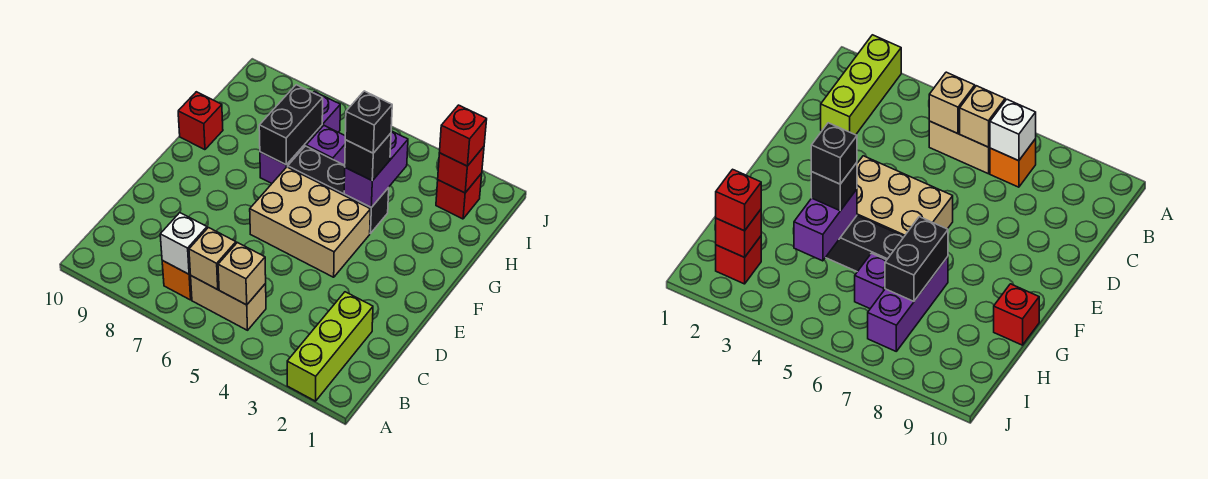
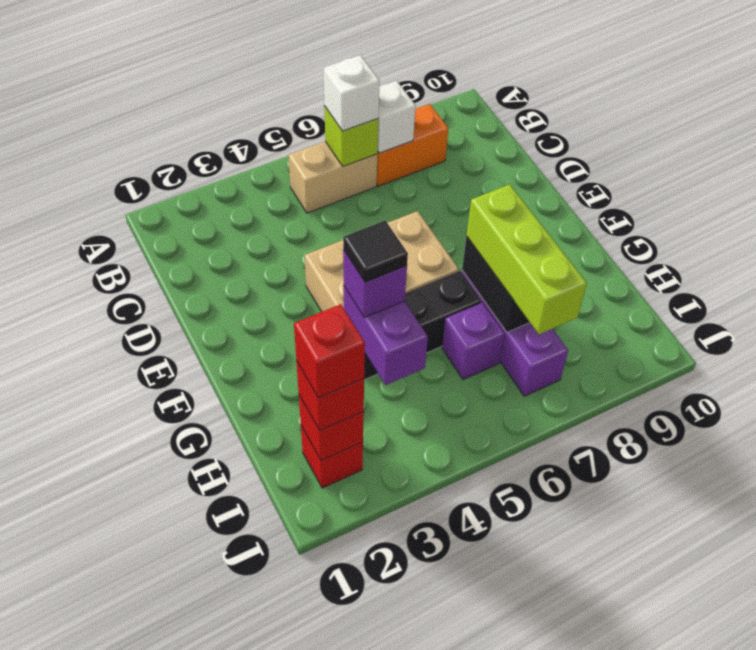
lime brick A2:C2 level 1 -> lime brick G7:I7 level 3
tan brick B5 level 2 -> none
tan brick B6 level 2 -> lime brick B6 level 2
none -> white brick B6 level 3
orange brick B7 level 1 -> orange brick B7:B8 level 1
black brick G4 level 3 -> purple brick G4 level 3
black brick G4 level 4 -> black tile G4 level 4
red brick G10 level 1 -> red brick I2 level 4

